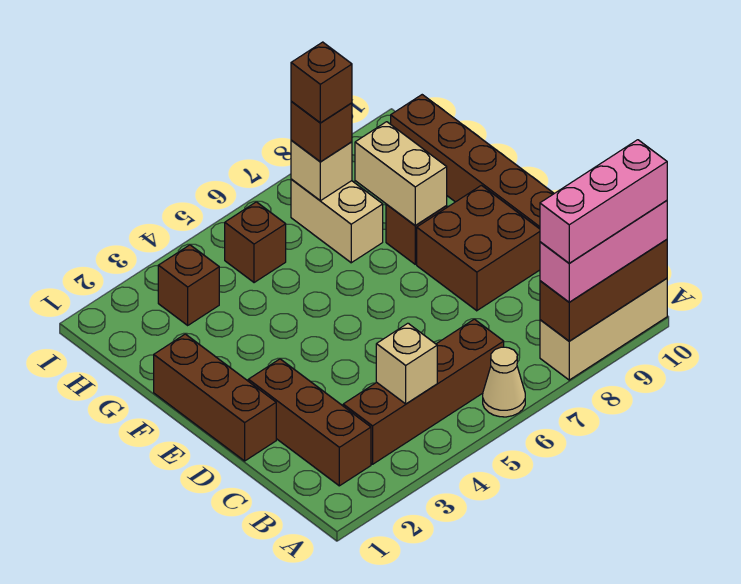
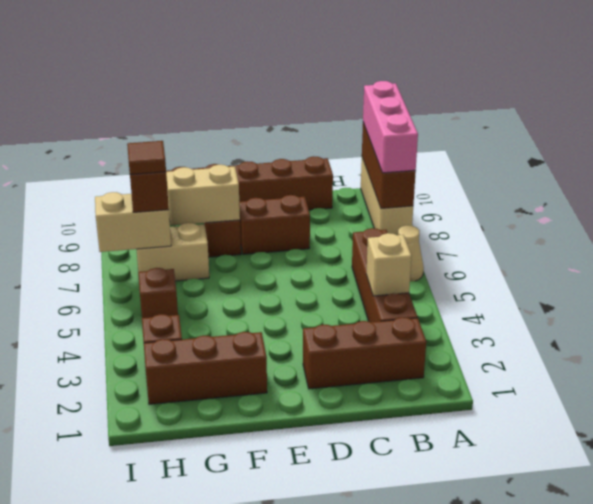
pink brick A8:A10 level 4 -> none
brown brick D1:F1 level 1 -> brown brick F2:H2 level 1
brown brick D8:E9 level 1 -> brown brick D8:E8 level 1
tan brick H7 level 2 -> tan brick H7:I7 level 2
brown brick H7 level 4 -> brown tile H7 level 4

